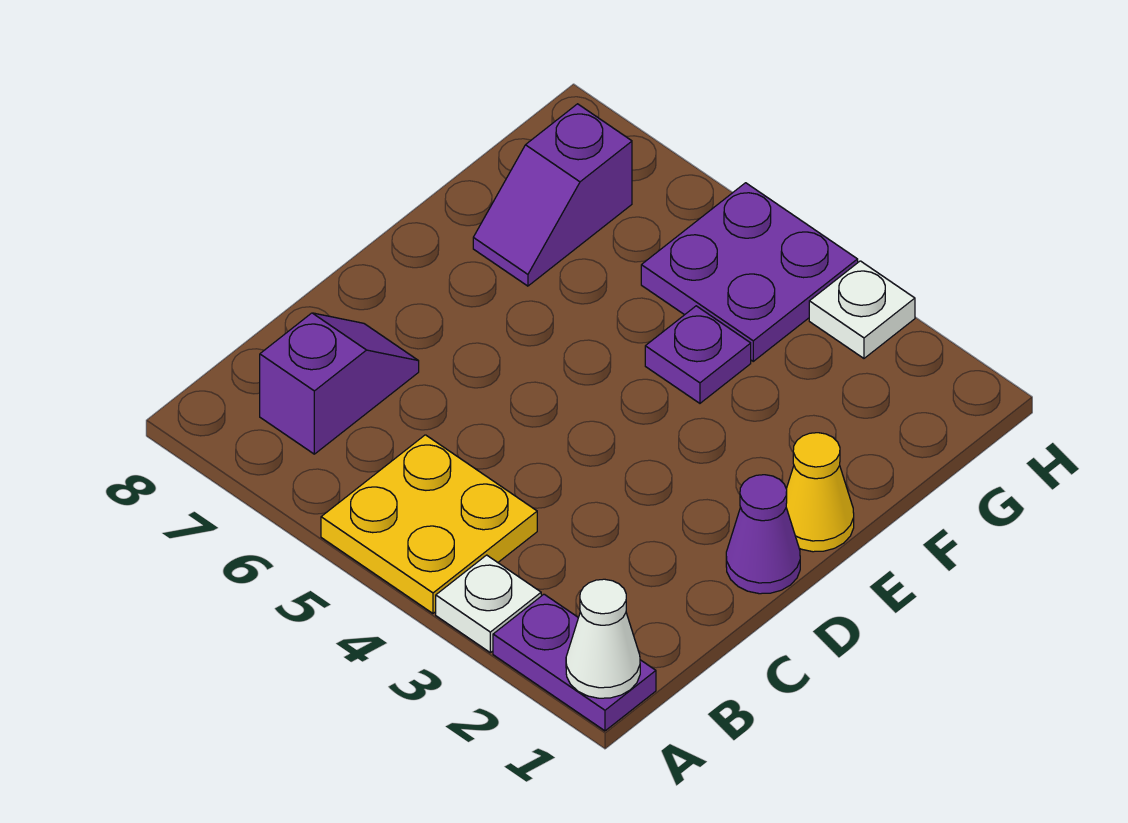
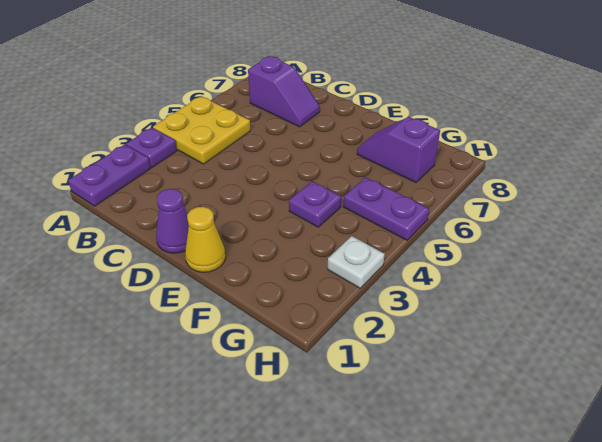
white cone A1 level 2 -> none
white plate A3 level 1 -> purple plate A3 level 1
purple plate G4:H5 level 1 -> purple plate G5:H5 level 1

